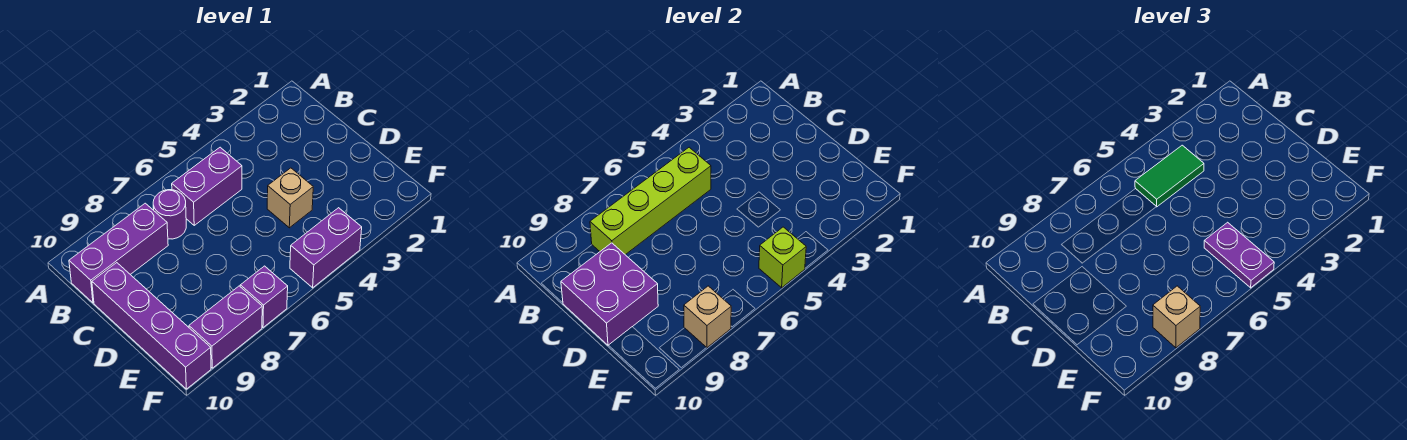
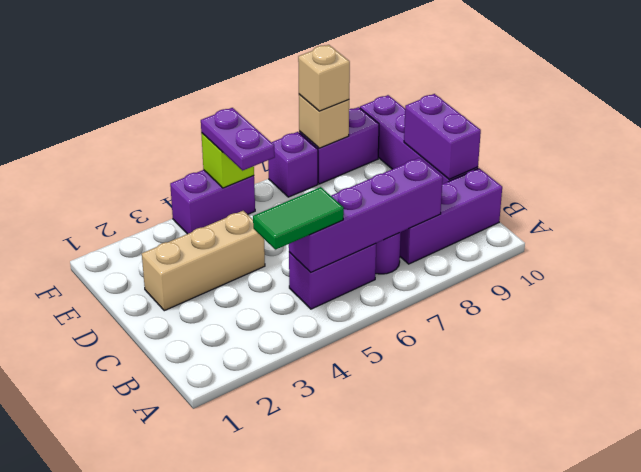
lime brick B5:B8 level 2 -> purple brick B5:B8 level 2
purple brick C9:D10 level 2 -> purple brick C10:D10 level 2
tan brick D4 level 1 -> tan brick D2:D4 level 1

